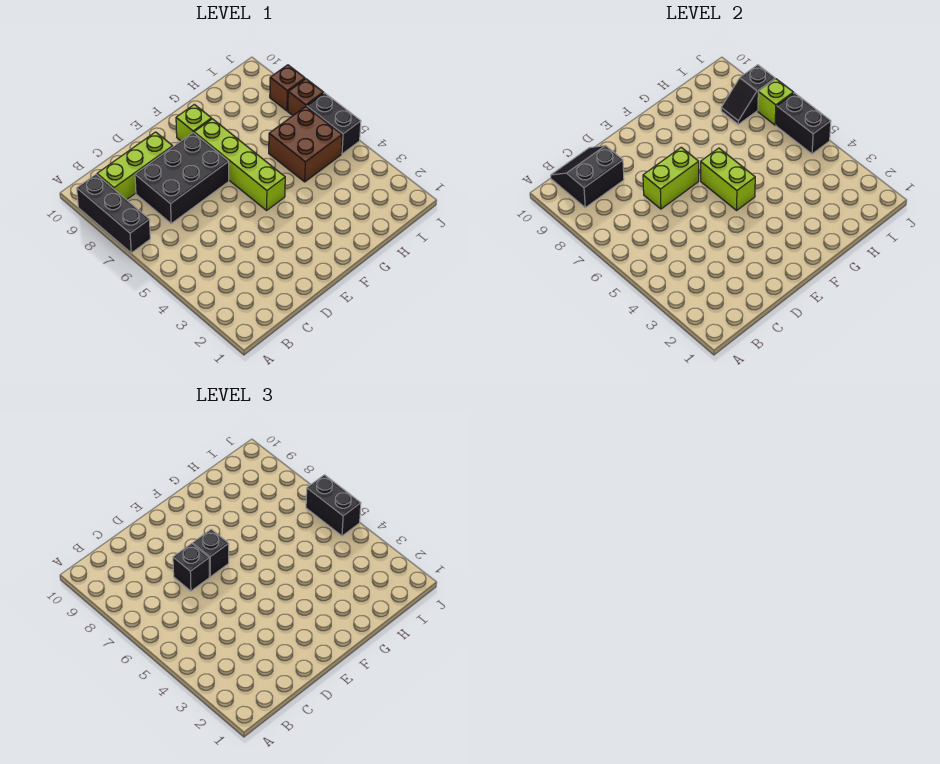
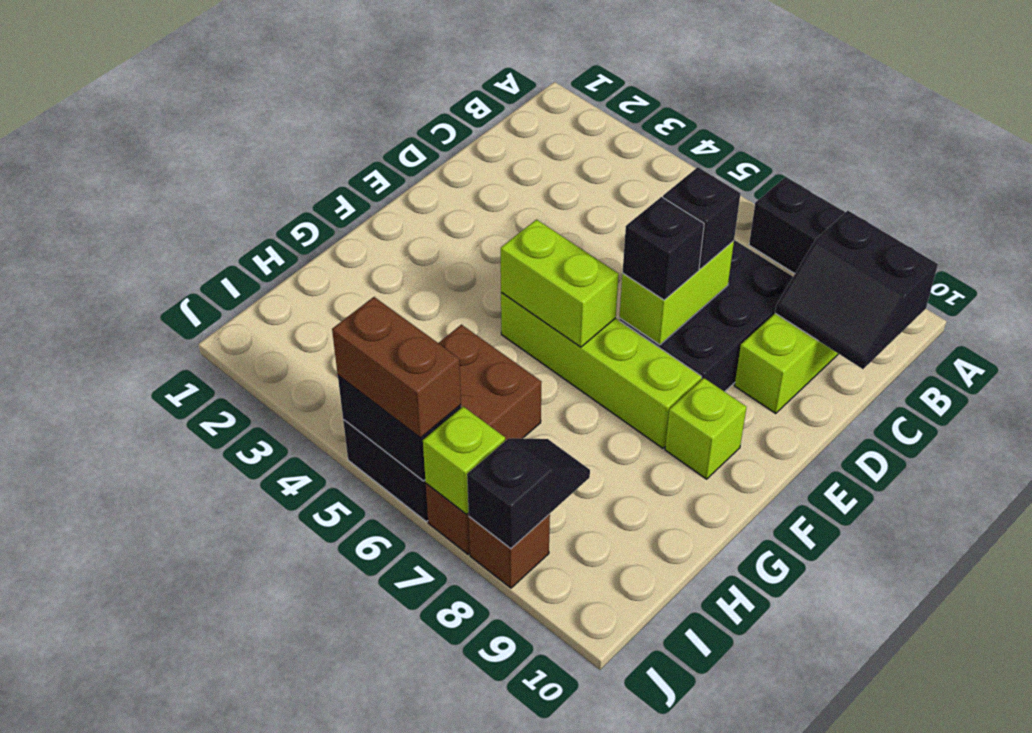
black slope B9:C10 level 2 top 9 -> black slope B9:C10 level 2 top B
black brick J5:J6 level 3 -> brown brick J5:J6 level 3

